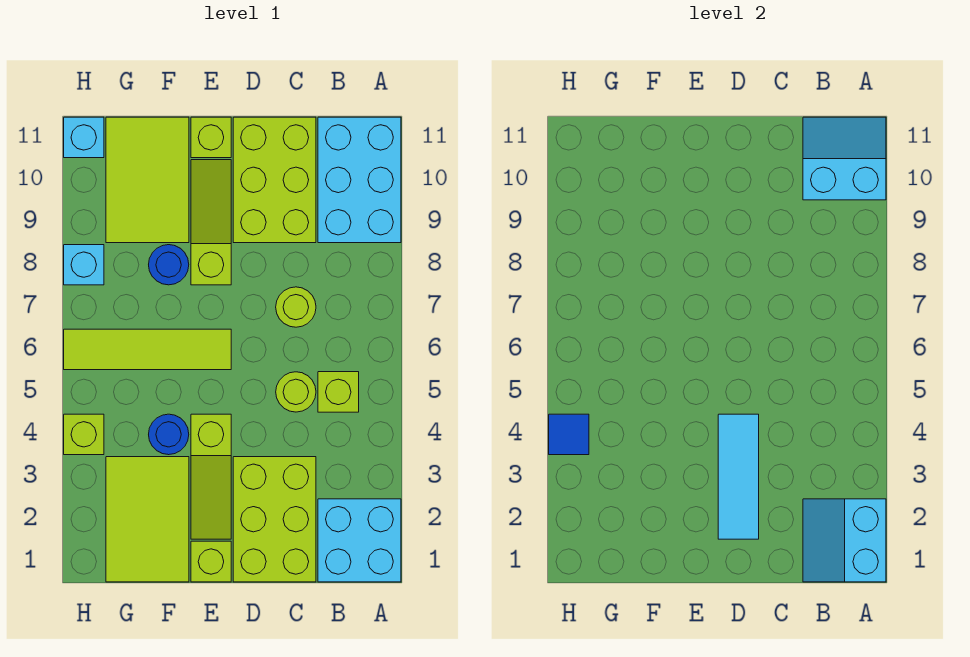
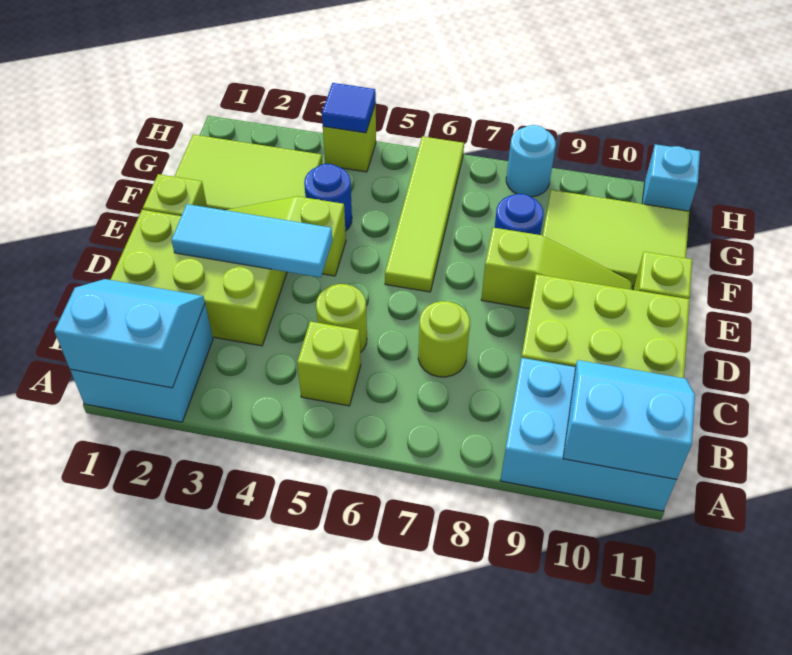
cyan slope A10:B11 level 2 top 10 -> cyan slope A10:B11 level 2 top A
cyan brick H8 level 1 -> cyan round brick H8 level 1

